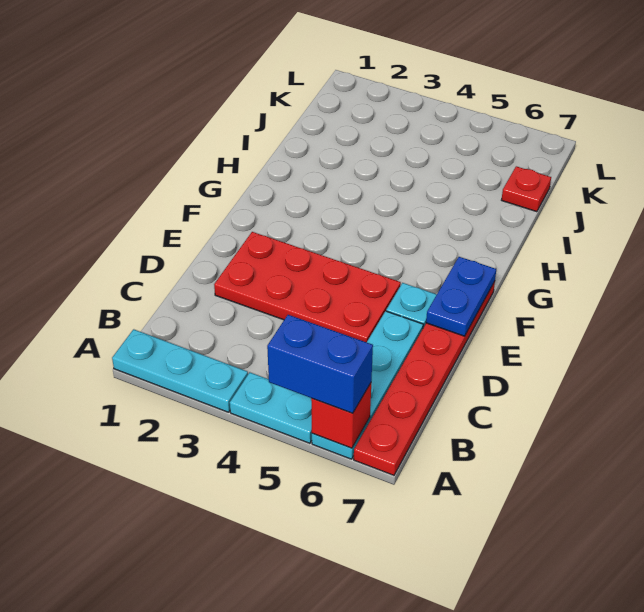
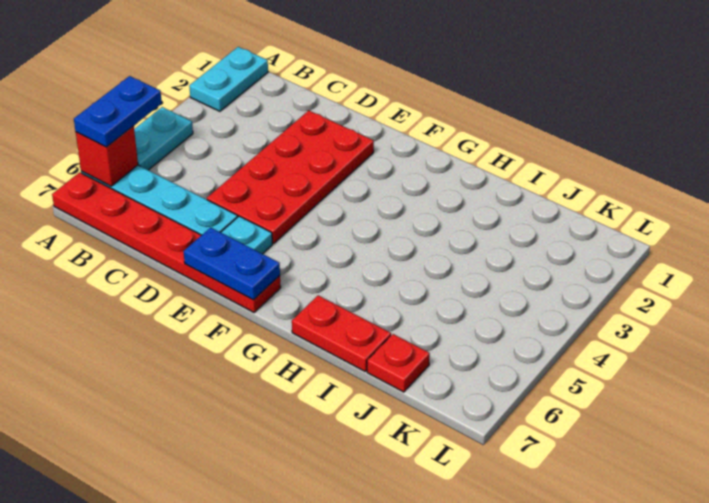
cyan plate A1:A3 level 1 -> cyan plate A1:A2 level 1
blue brick A5:A6 level 3 -> blue plate A5:A6 level 3
none -> red plate H7:I7 level 1

